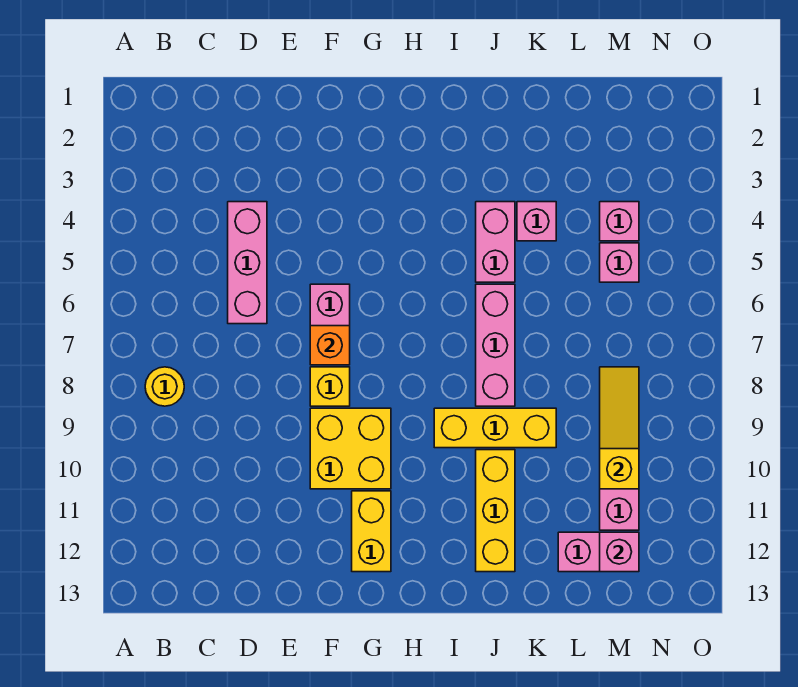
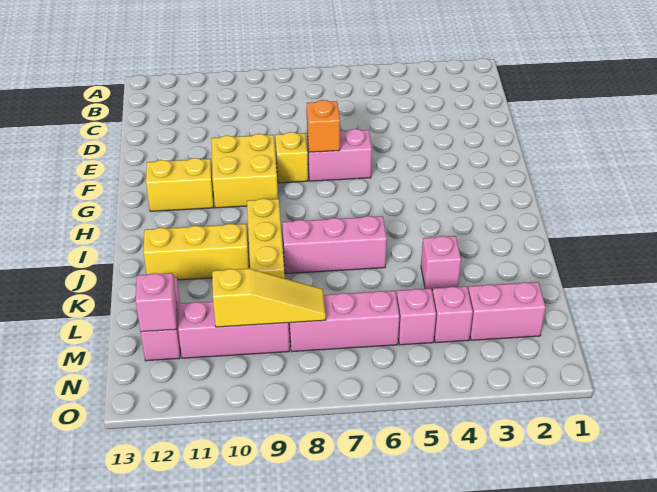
yellow round brick B8 level 1 -> none
pink brick D4:D6 level 1 -> pink brick M6:M8 level 1
pink brick J4:J5 level 1 -> pink brick M2:M3 level 1

